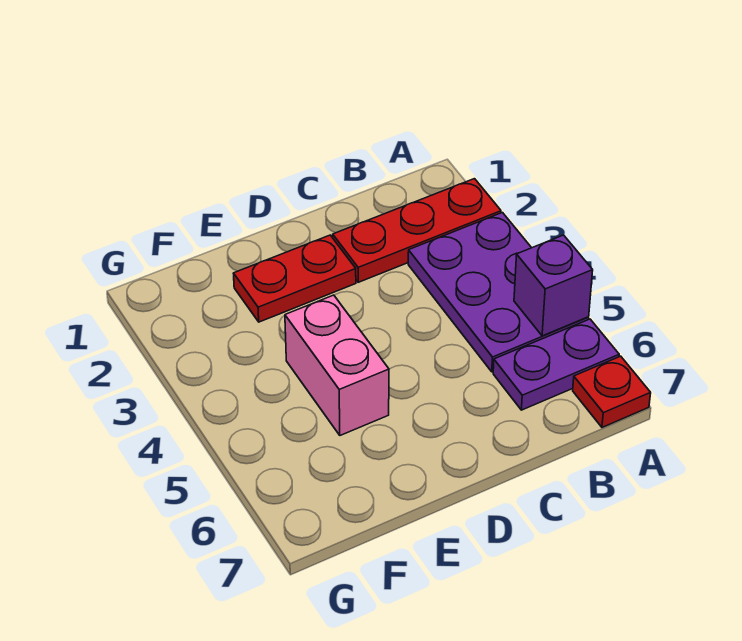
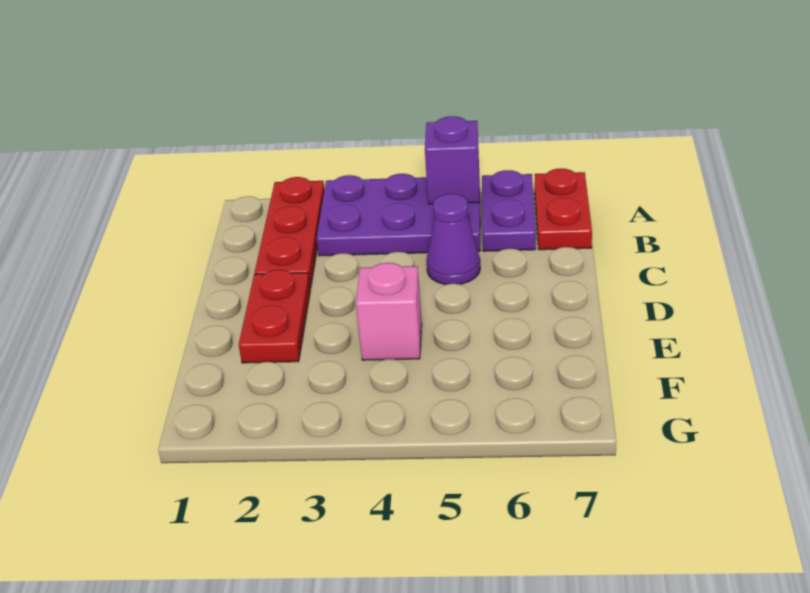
red plate A7 level 1 -> red plate A7:B7 level 1
none -> purple cone C5 level 1
pink brick E4:E5 level 1 -> pink brick E4 level 1

